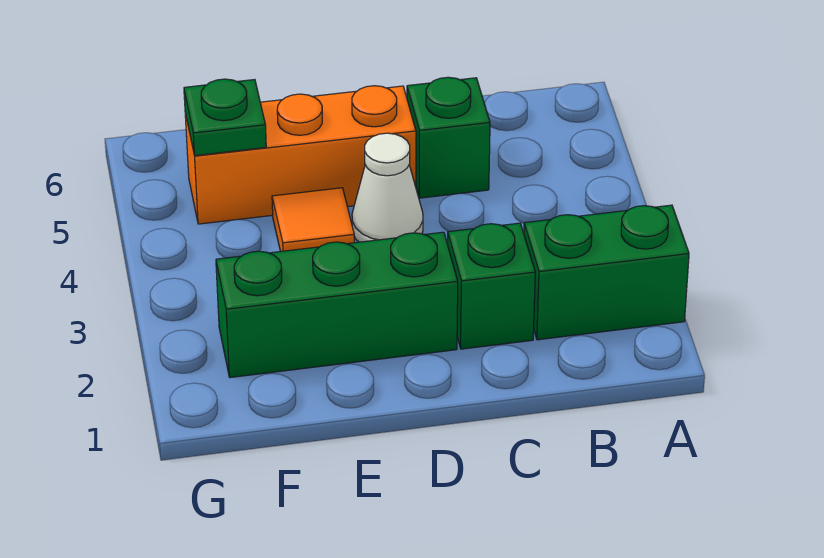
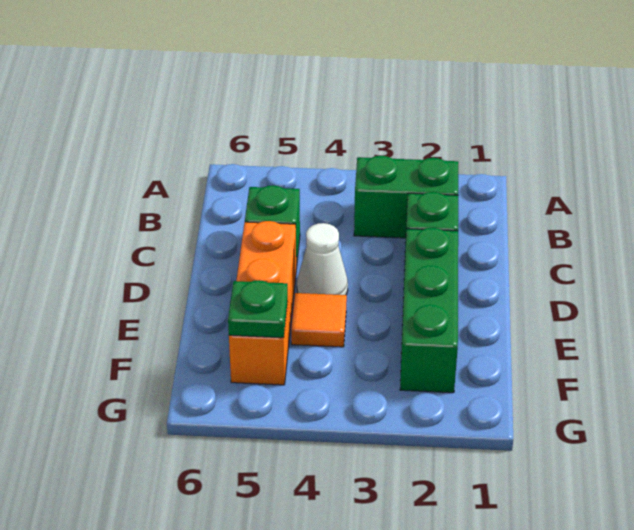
green brick A2:B2 level 1 -> green brick B2:B3 level 1

